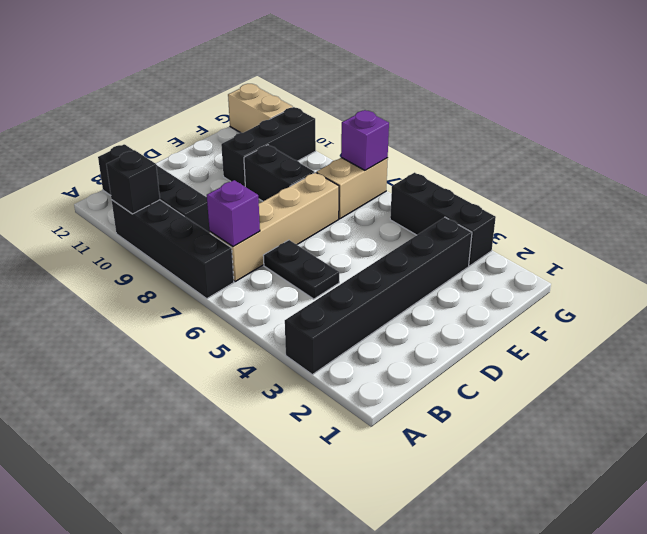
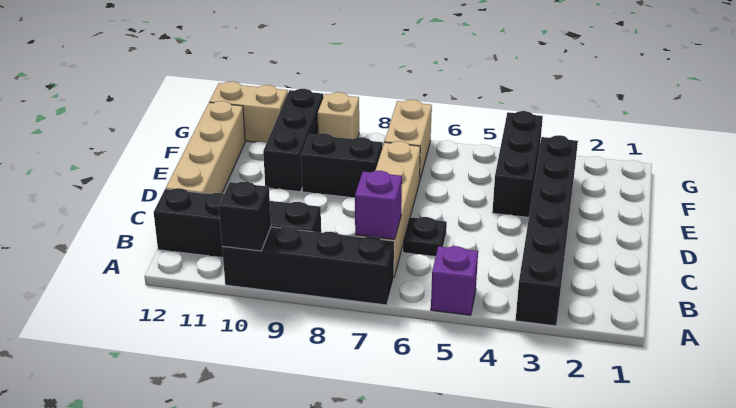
black plate C5:C6 level 1 -> black plate C6 level 1
none -> tan brick C12:F12 level 1
black brick G3:G5 level 1 -> black brick E4:G4 level 1
purple brick G7 level 2 -> purple brick A5 level 1
none -> tan brick G9 level 1

